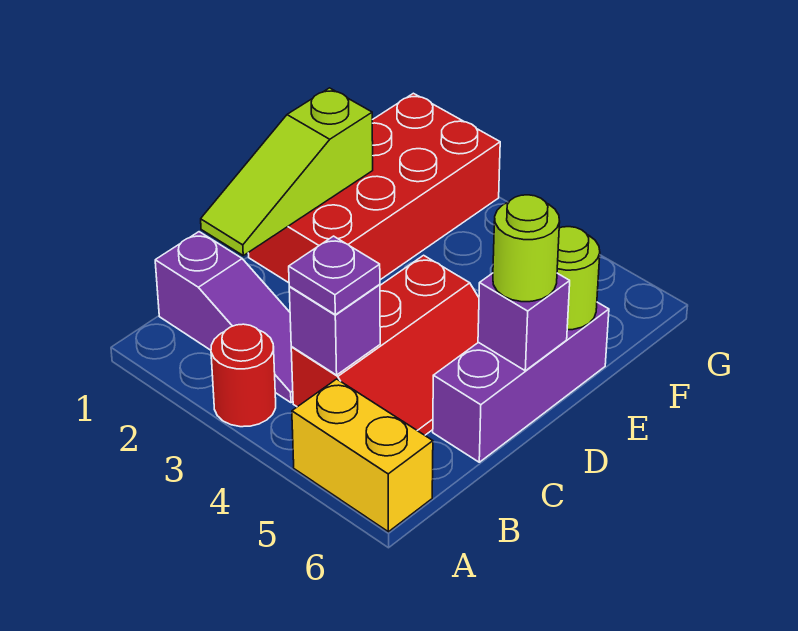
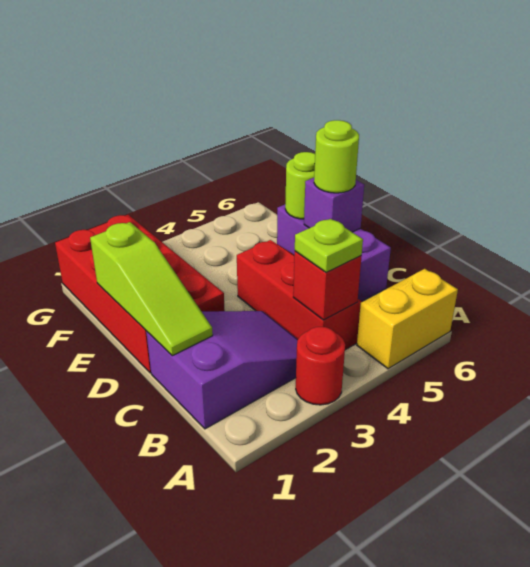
purple slope B1:B3 level 1 top 1 -> purple slope B1:C3 level 1 top 1
purple brick B4 level 2 -> red brick B4 level 2
purple plate B4 level 3 -> lime plate B4 level 3

